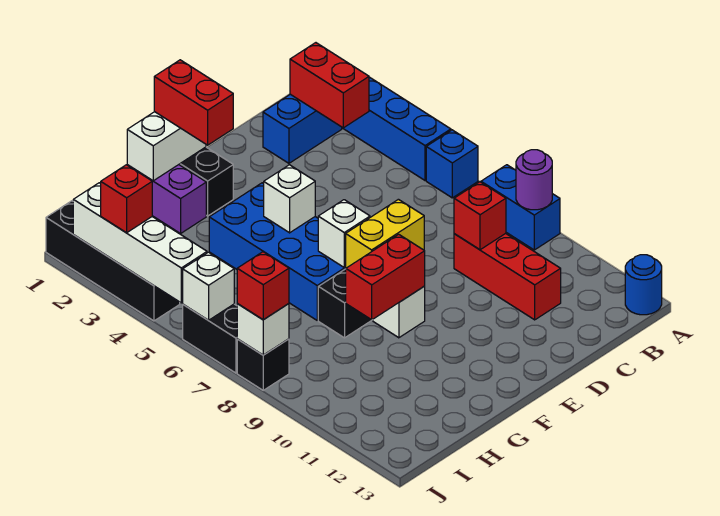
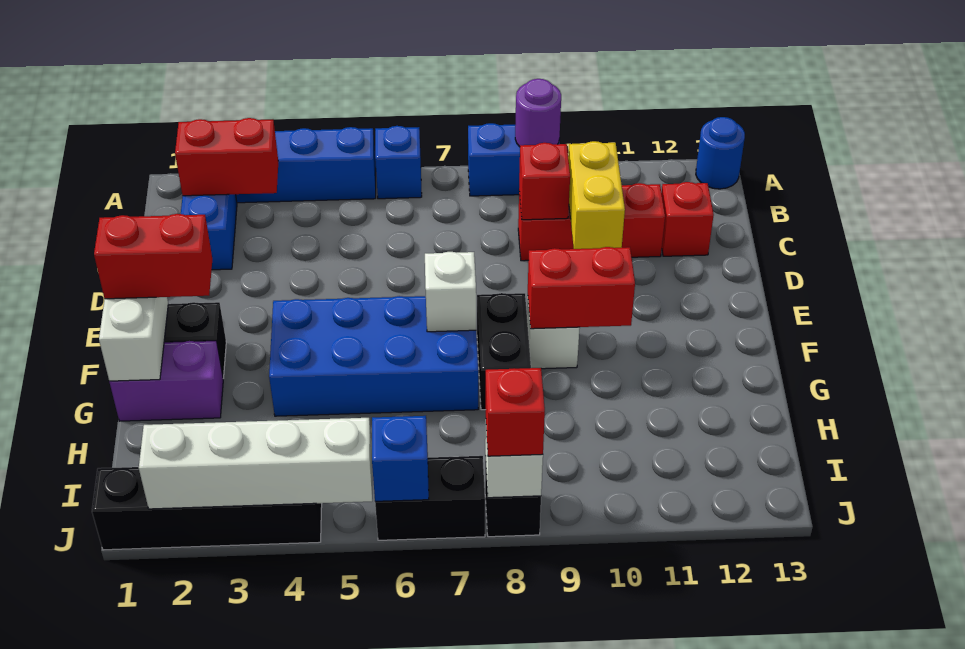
yellow brick E8:F8 level 2 -> yellow brick C10:D10 level 2
white brick F5 level 2 -> none
red brick F9:G9 level 2 -> red brick F9:F10 level 2
red brick J3 level 3 -> red brick C12 level 1
white brick J6 level 2 -> blue brick J6 level 2

